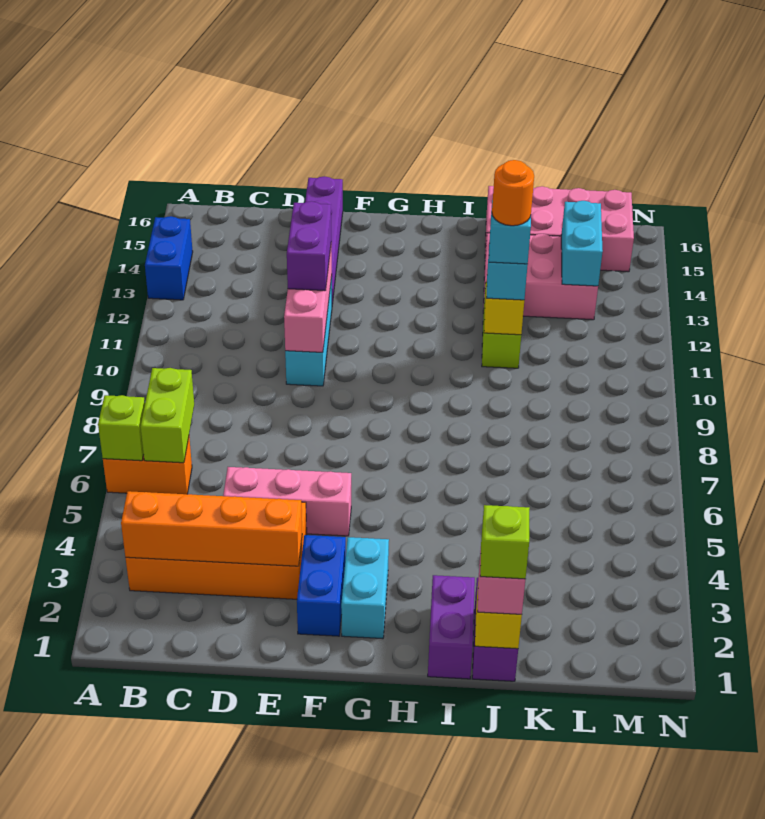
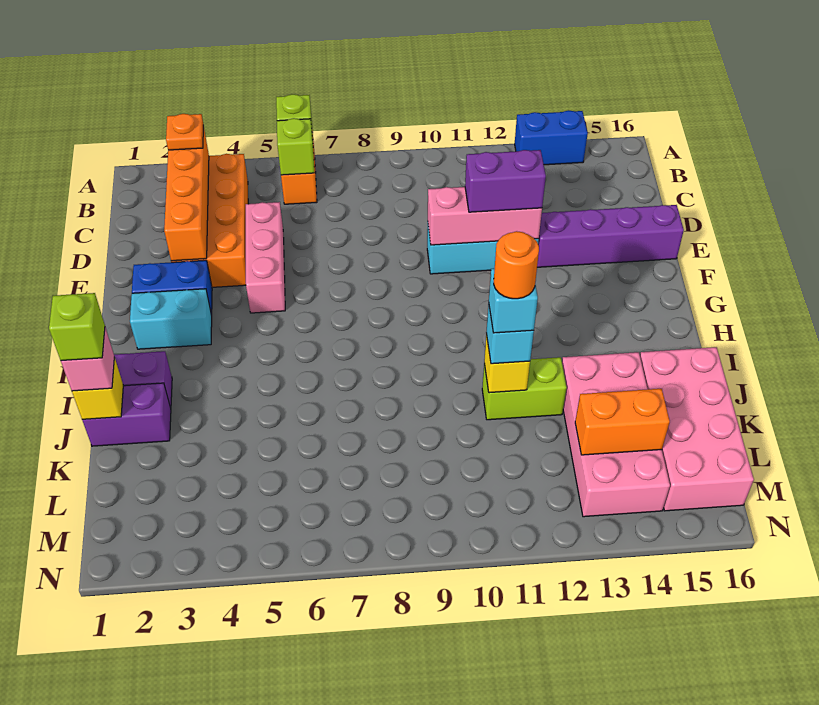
none -> orange plate B3 level 3
lime brick B6:B7 level 2 -> lime brick B6 level 2
pink brick J13:L14 level 1 -> pink brick J13:M14 level 1
cyan brick L13:L14 level 2 -> orange brick L13:L14 level 2

